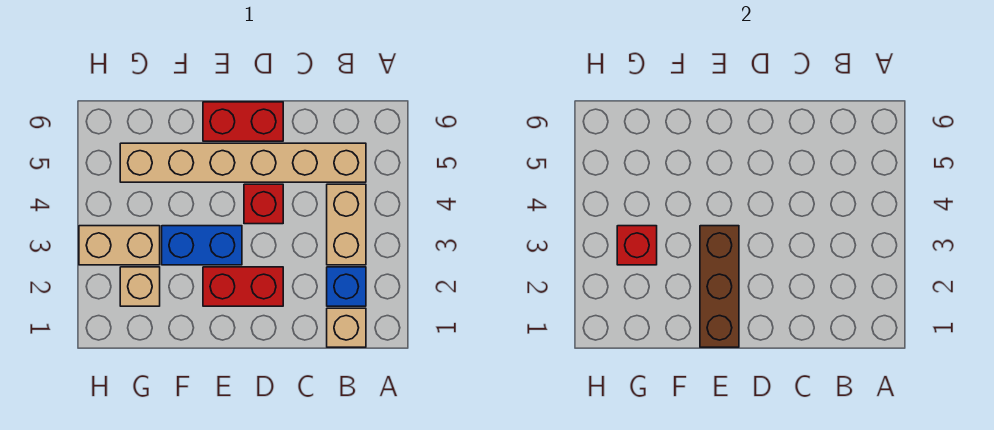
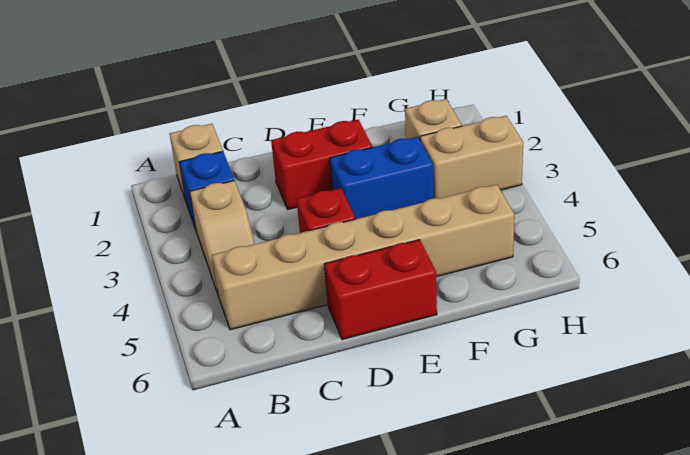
tan brick B3:B4 level 1 -> tan slope B3:B4 level 1 top 3
brown brick E1:E3 level 2 -> none
red brick G3 level 2 -> none

